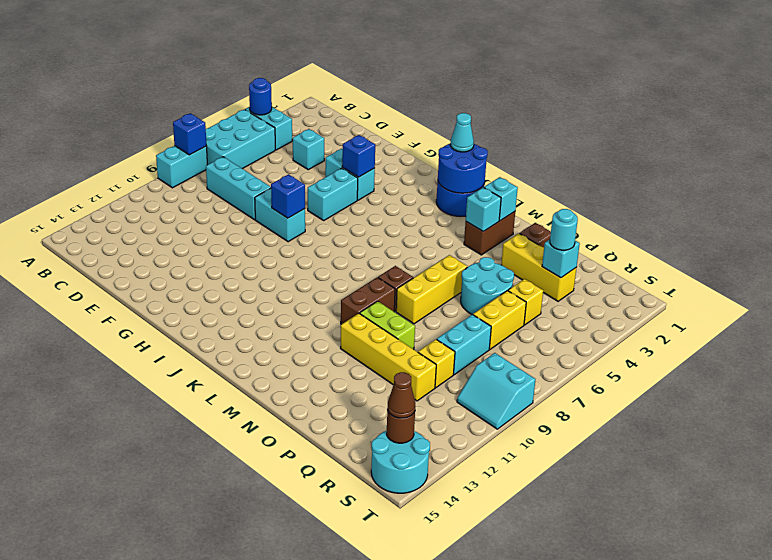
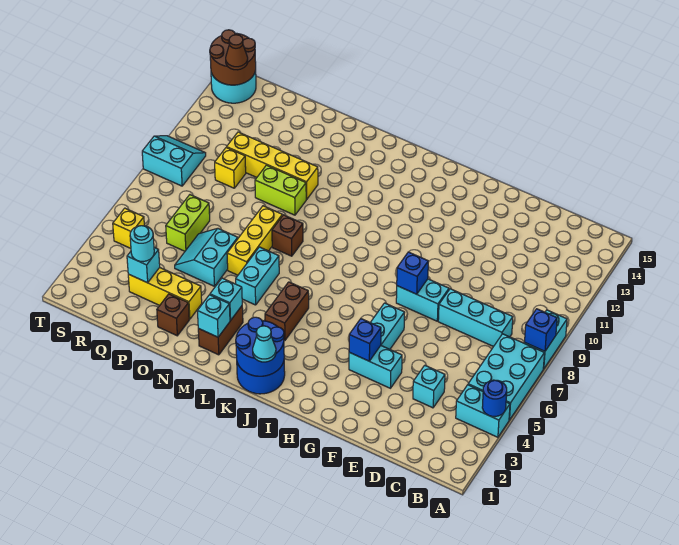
brown brick M9:M10 level 1 -> brown brick K4:K5 level 1
cyan round brick O5:P6 level 1 -> cyan slope O5:P6 level 1 top O
yellow brick Q5 level 1 -> yellow brick S5 level 1
yellow brick Q6:Q7 level 1 -> lime brick Q6:Q7 level 1
cyan brick Q8:Q9 level 1 -> cyan brick M5:M6 level 1
brown round brick S14 level 2 -> brown round brick S14:T15 level 2

